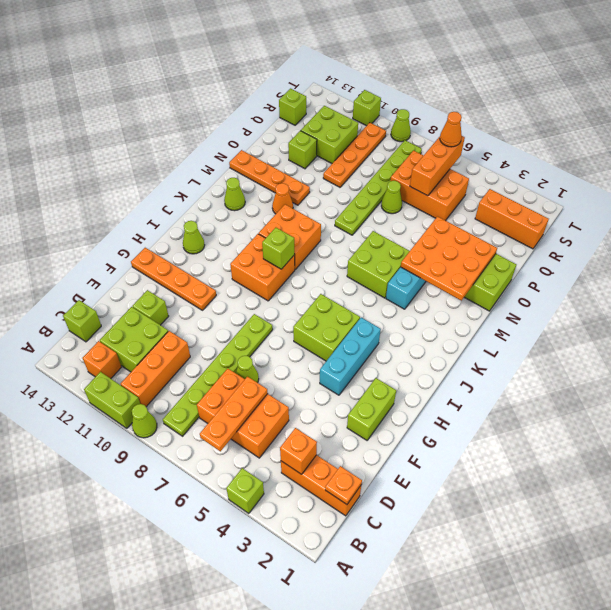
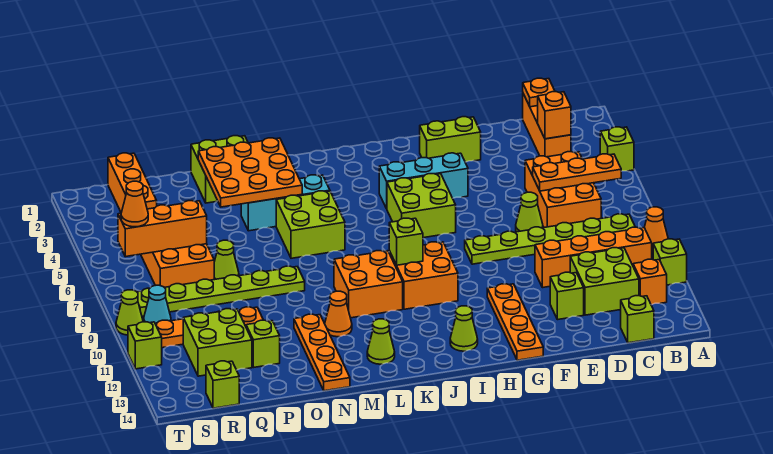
lime cone A9 level 1 -> orange cone A9 level 1
lime brick A10:A11 level 1 -> lime brick A11 level 1
orange brick B10:D10 level 1 -> orange brick B10:E10 level 1
none -> cyan cone S9 level 1

